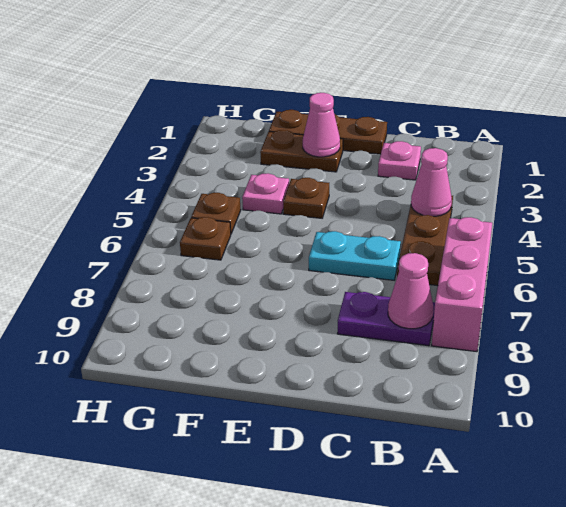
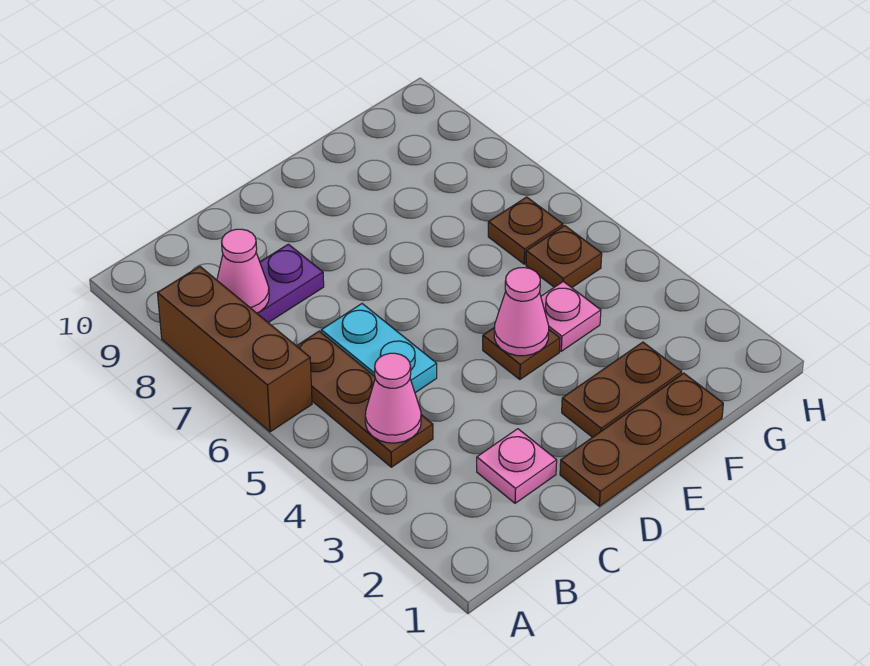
pink brick A6:A8 level 1 -> brown brick A6:A8 level 1
cyan plate C6:D6 level 1 -> cyan plate C5:C6 level 1
pink cone E2 level 2 -> pink cone E4 level 2

